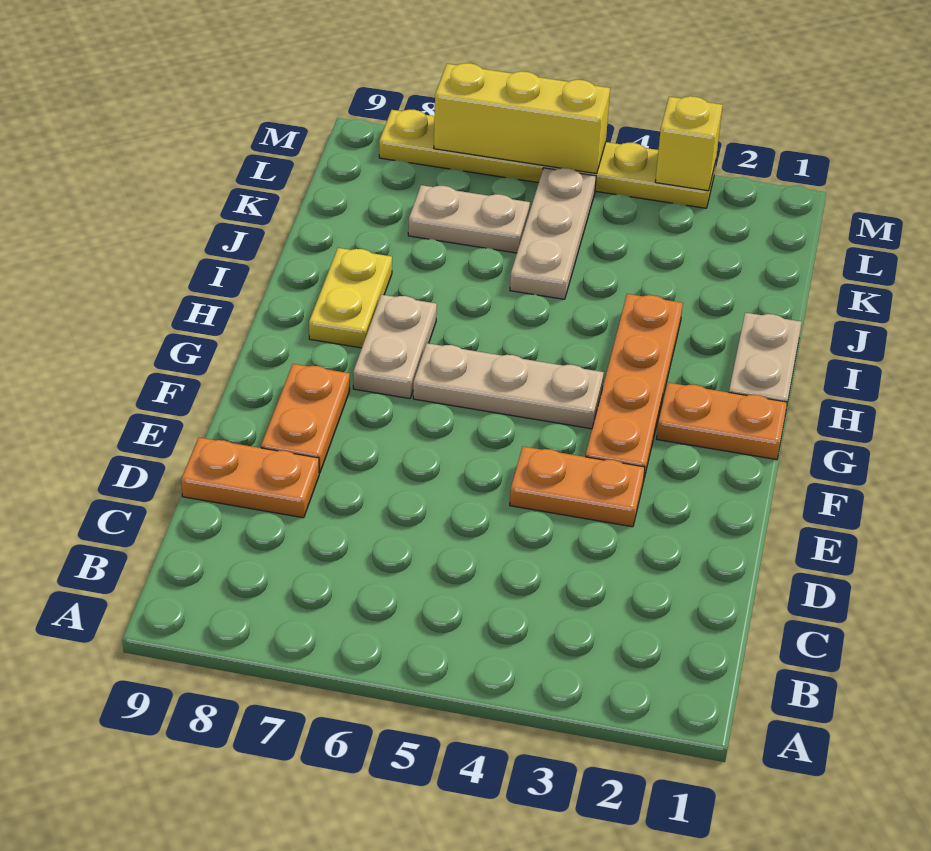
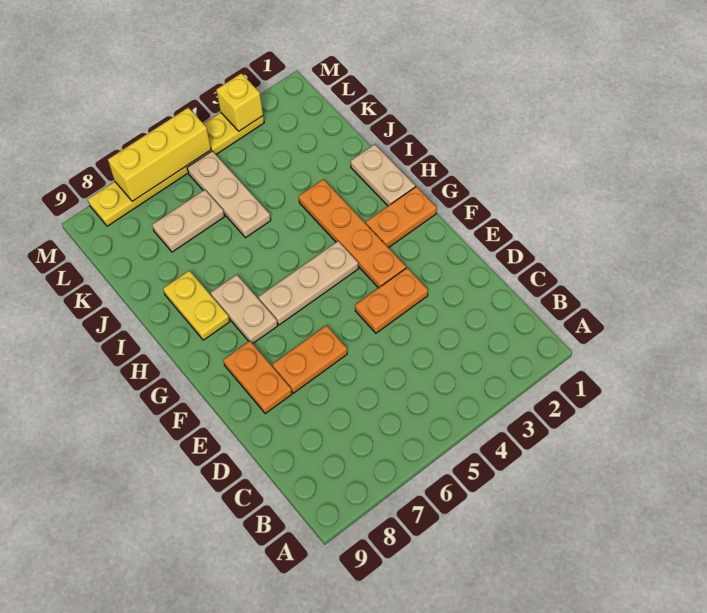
orange plate D8:D9 level 1 -> orange plate E6:E7 level 1

